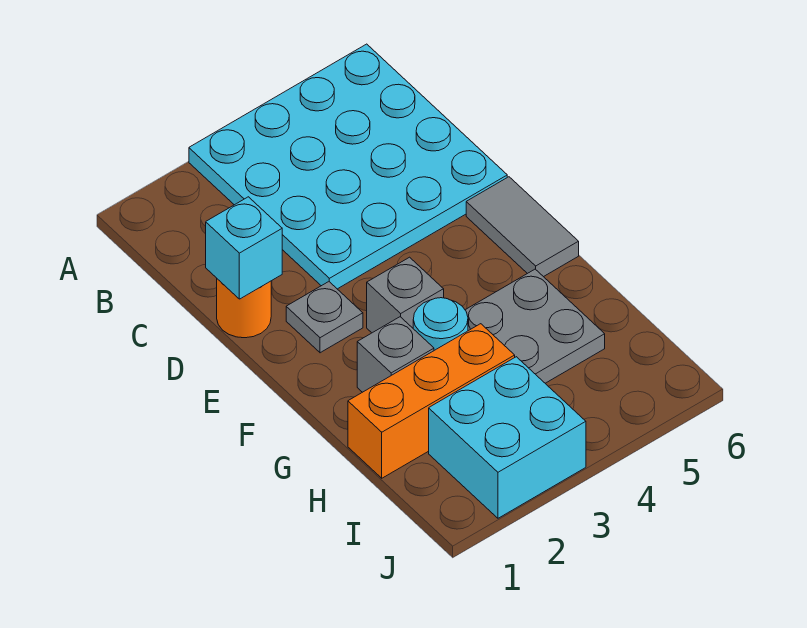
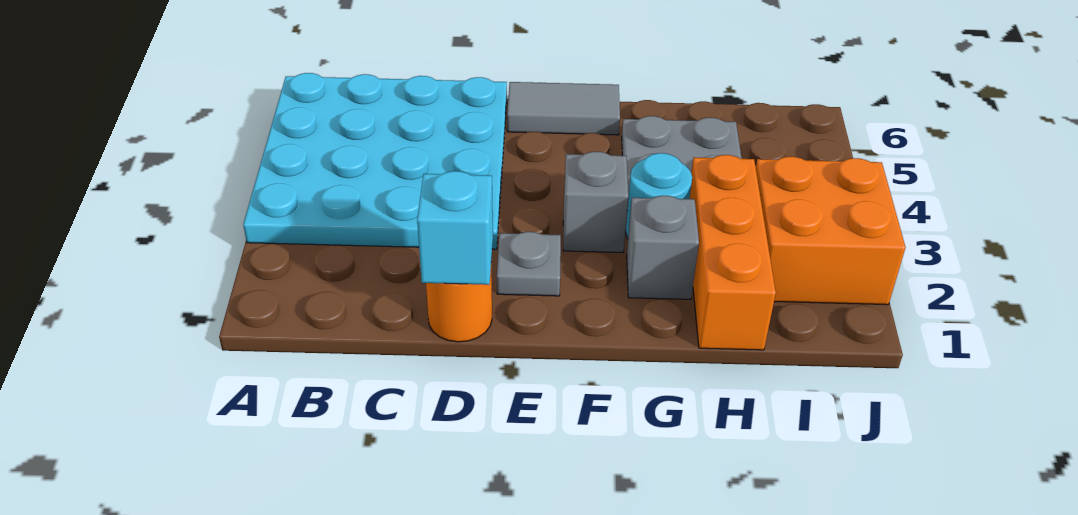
cyan brick I2:J3 level 1 -> orange brick I2:J3 level 1

